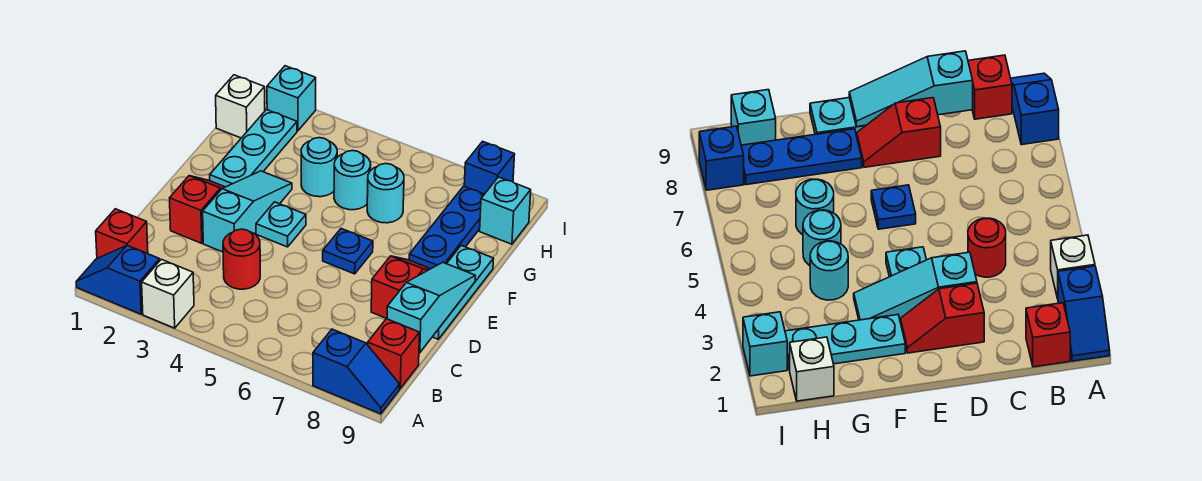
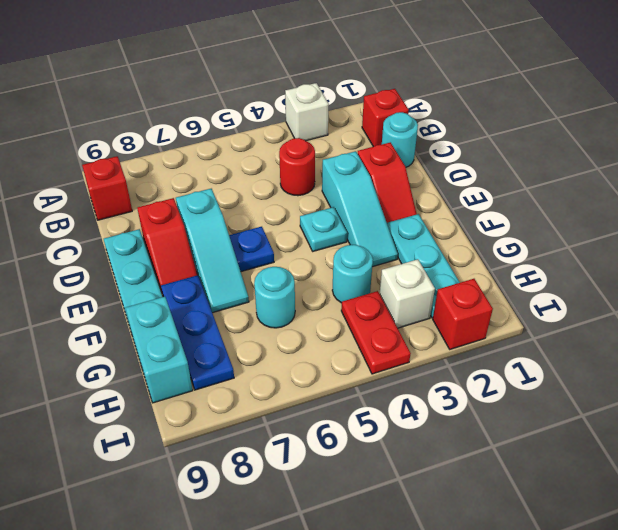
blue slope A1:A2 level 1 top 2 -> none
blue slope A8:A9 level 1 top 8 -> none
cyan slope C9:E9 level 2 top C -> cyan slope D7:F7 level 1 top D
cyan round brick G5 level 1 -> cyan round brick C1 level 1
white brick H1 level 1 -> white brick H3 level 1
none -> red plate H4:I4 level 1
cyan brick H9 level 1 -> cyan brick G9:H9 level 1
cyan brick I2 level 1 -> red brick I2 level 1
blue brick I8 level 1 -> none

